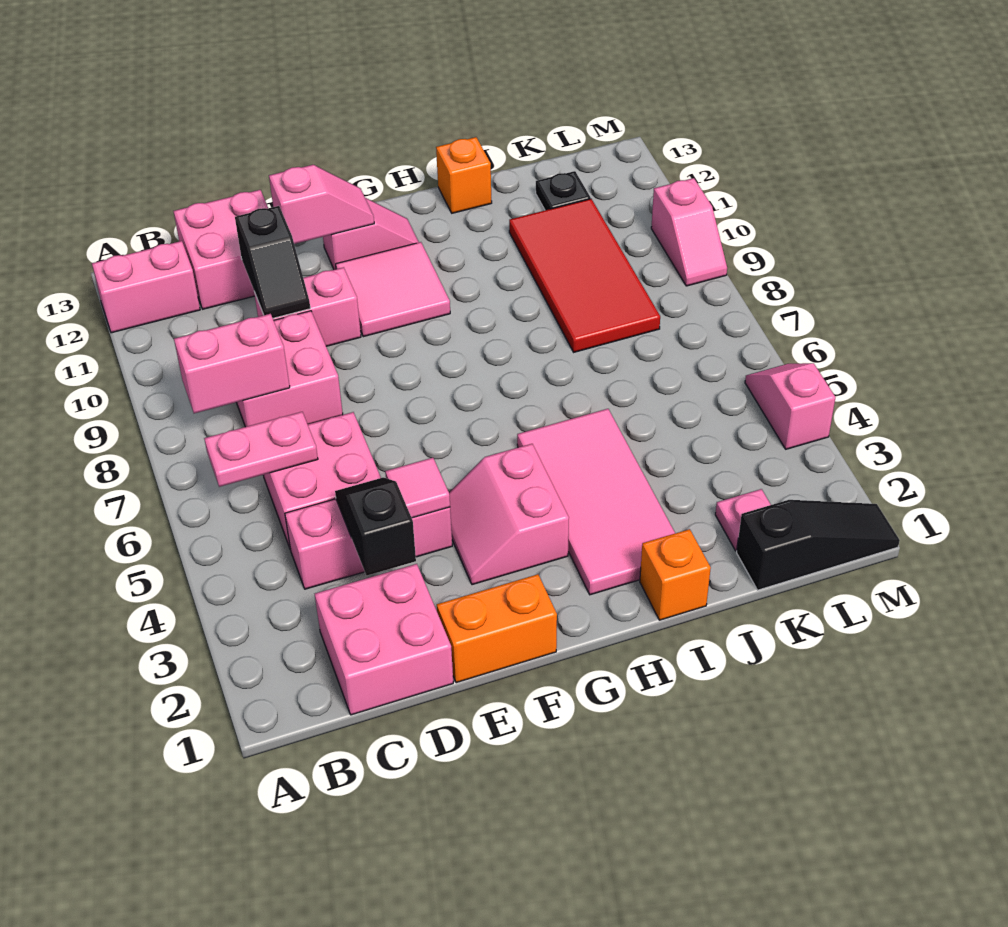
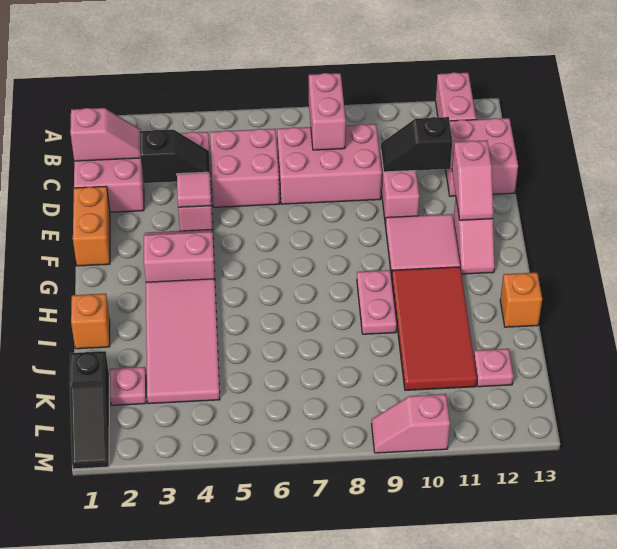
pink plate B6:C6 level 2 -> pink plate H9:I9 level 1
pink brick C8:D9 level 1 -> pink brick C7:D9 level 1
pink tile H2:I5 level 1 -> pink tile H3:K4 level 1
red tile J8:K11 level 1 -> red tile H10:K11 level 1
black plate K12 level 1 -> pink plate K12 level 1
pink slope M4:M5 level 1 top 4 -> pink slope C1:C2 level 2 top 1

